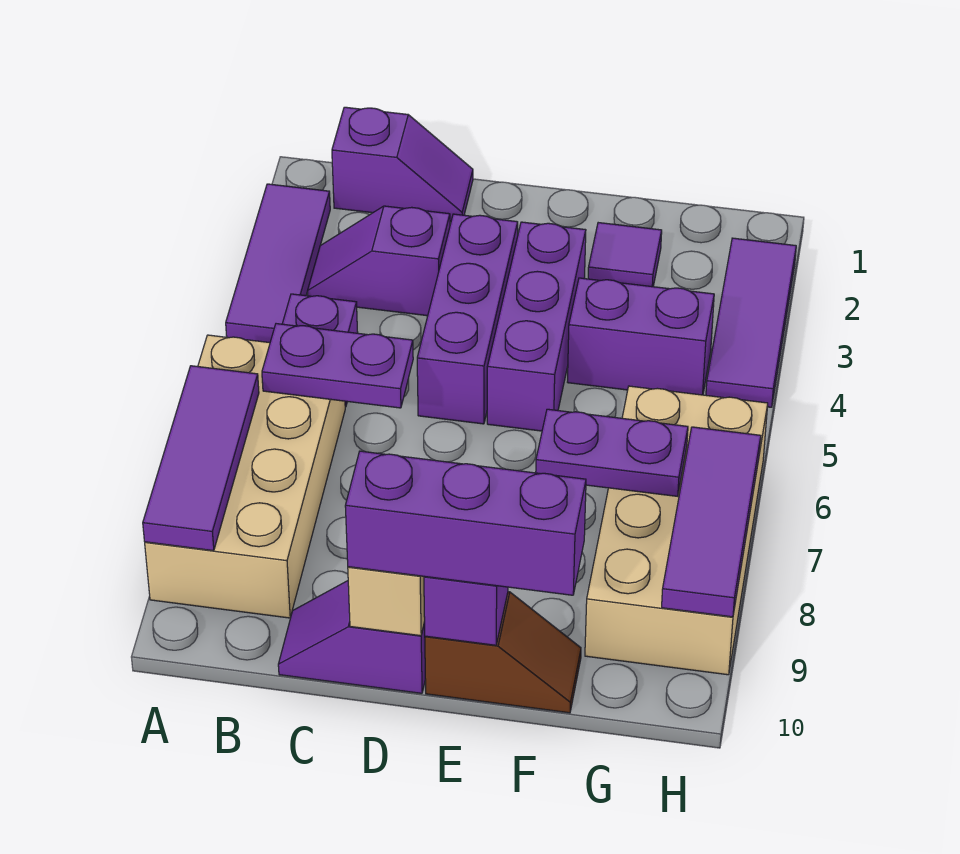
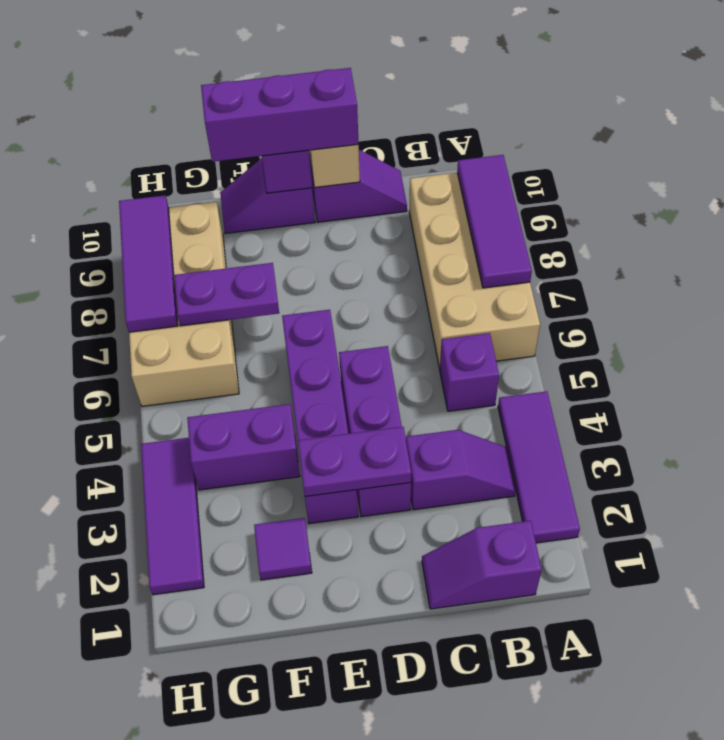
purple plate B6:C6 level 2 -> purple plate D3:E3 level 2
purple brick E3:E5 level 1 -> purple brick E3:E6 level 1
brown slope E10:F10 level 1 top E -> purple slope E10:F10 level 1 top E

